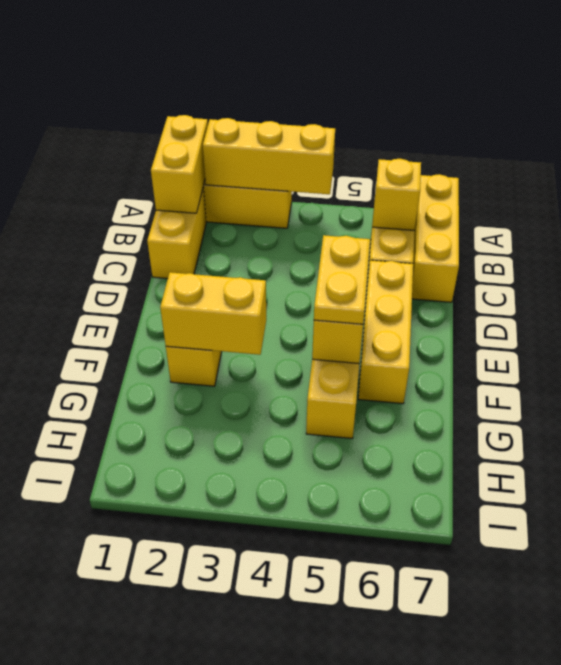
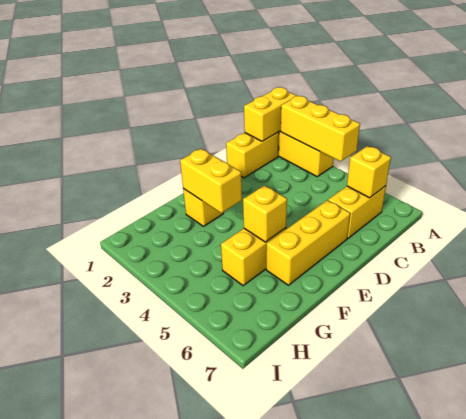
yellow brick A7:C7 level 1 -> none
yellow plate E5:F5 level 3 -> none

